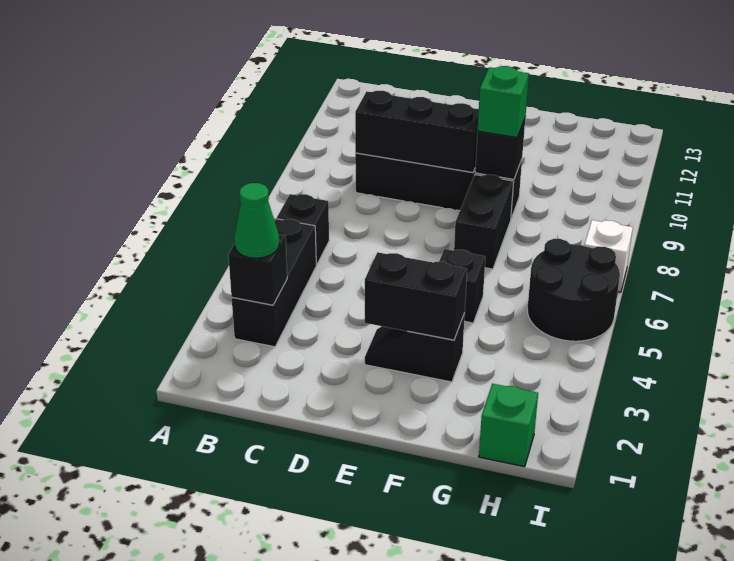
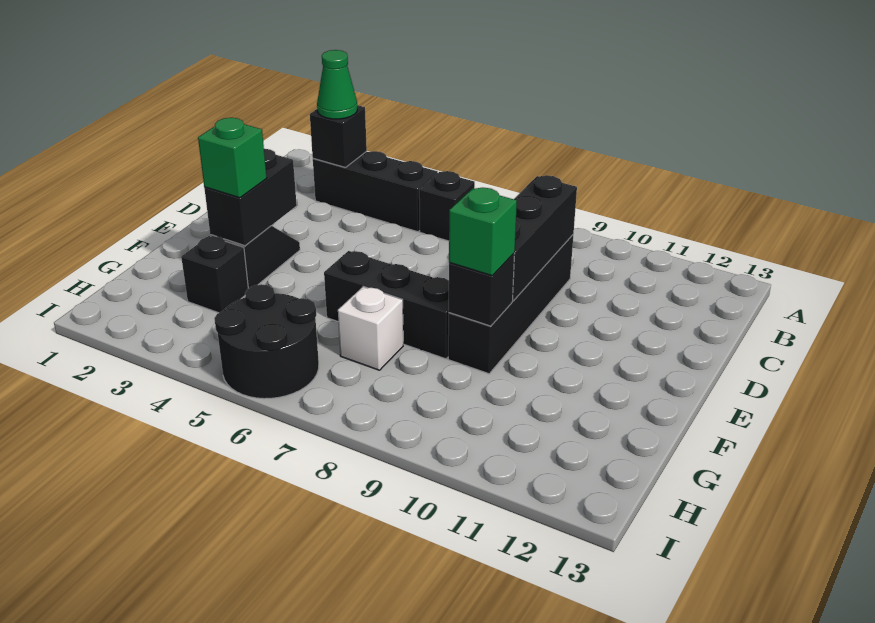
black brick F5 level 1 -> black brick G3 level 1
black brick F7:F8 level 1 -> black brick F6:F8 level 1
green brick H1 level 1 -> green brick F3 level 3
white brick I7 level 1 -> white brick G7 level 1

